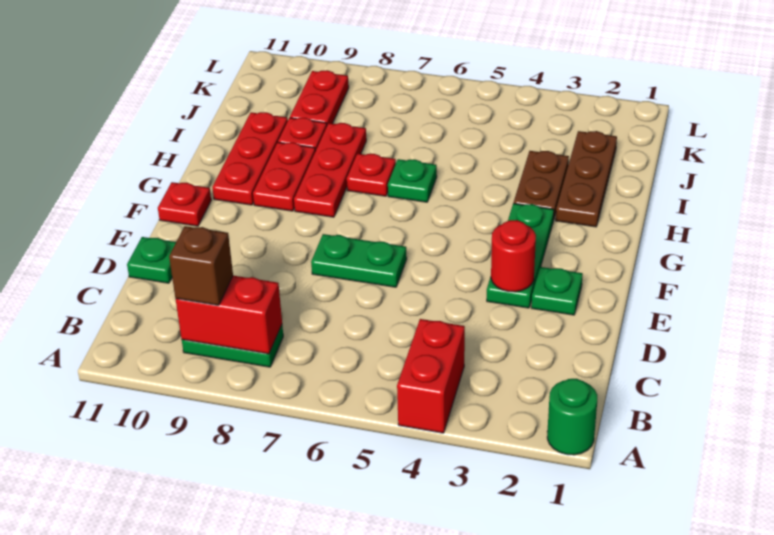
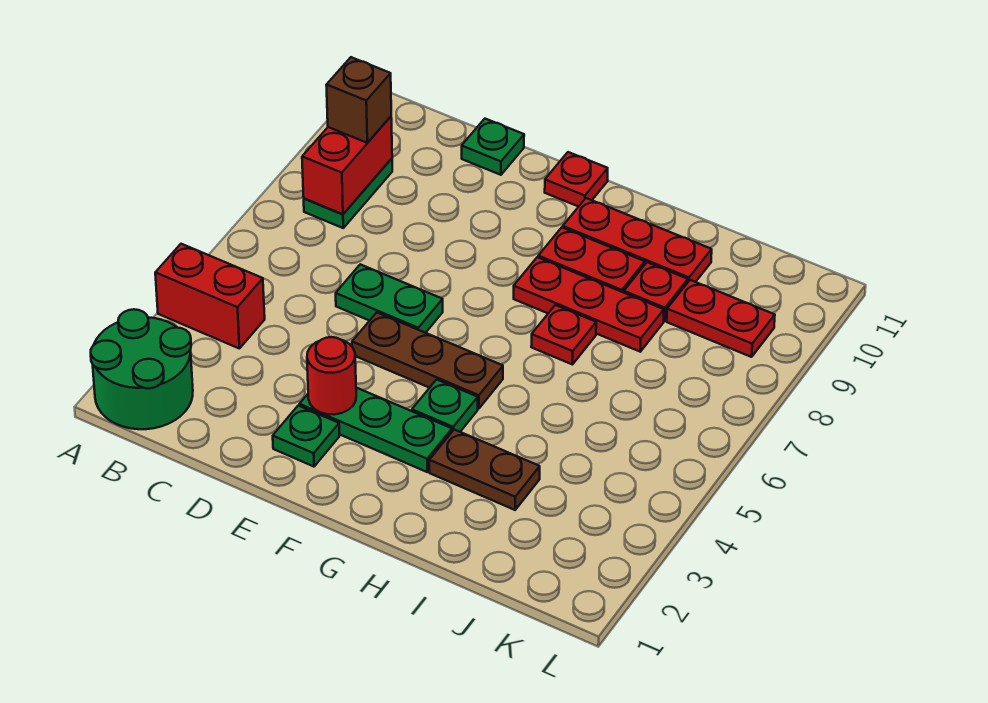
green round brick A1 level 1 -> green round brick A1:B2 level 1
green plate E6:E7 level 1 -> green plate D6:E6 level 1
brown plate H2:J2 level 1 -> brown plate E5:G5 level 1
green plate H6 level 1 -> green plate G4 level 1

